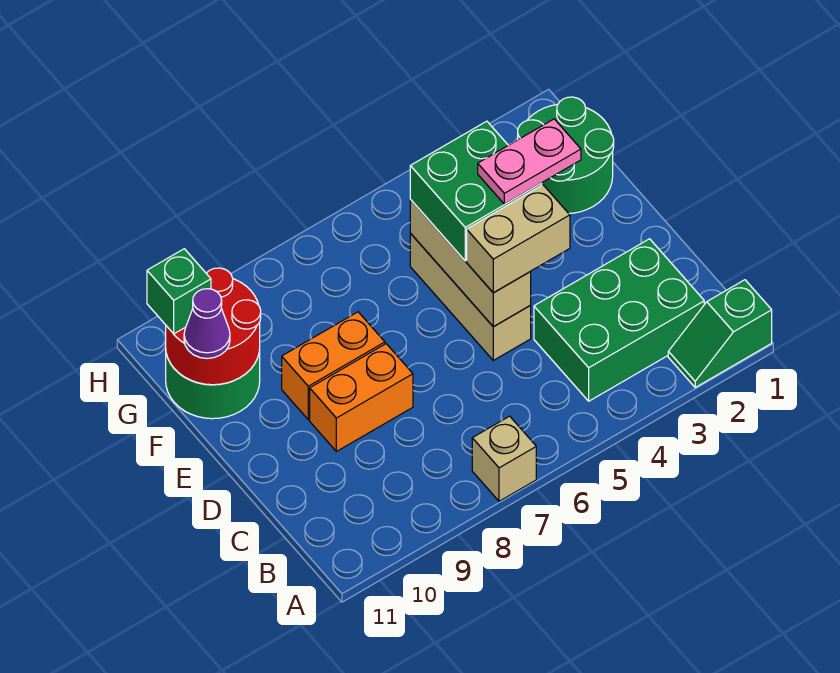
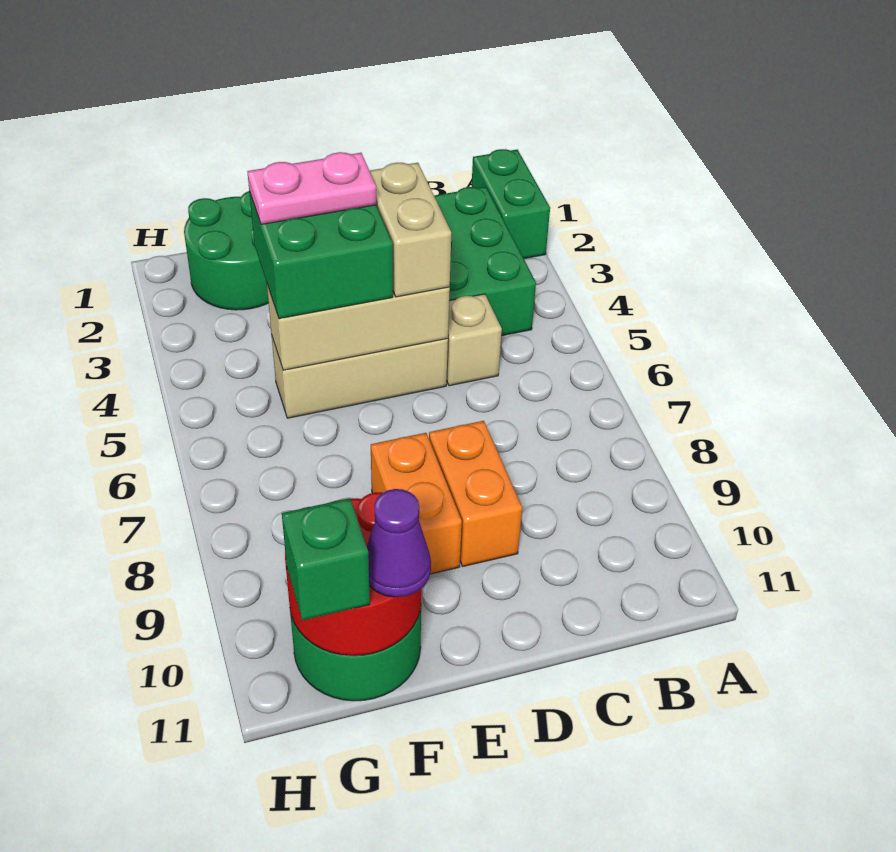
green slope A1:A2 level 1 top 1 -> green brick A1:A2 level 1
tan brick A7 level 1 -> tan brick C5 level 1
pink plate E3:E4 level 4 -> pink plate E4:F4 level 4

